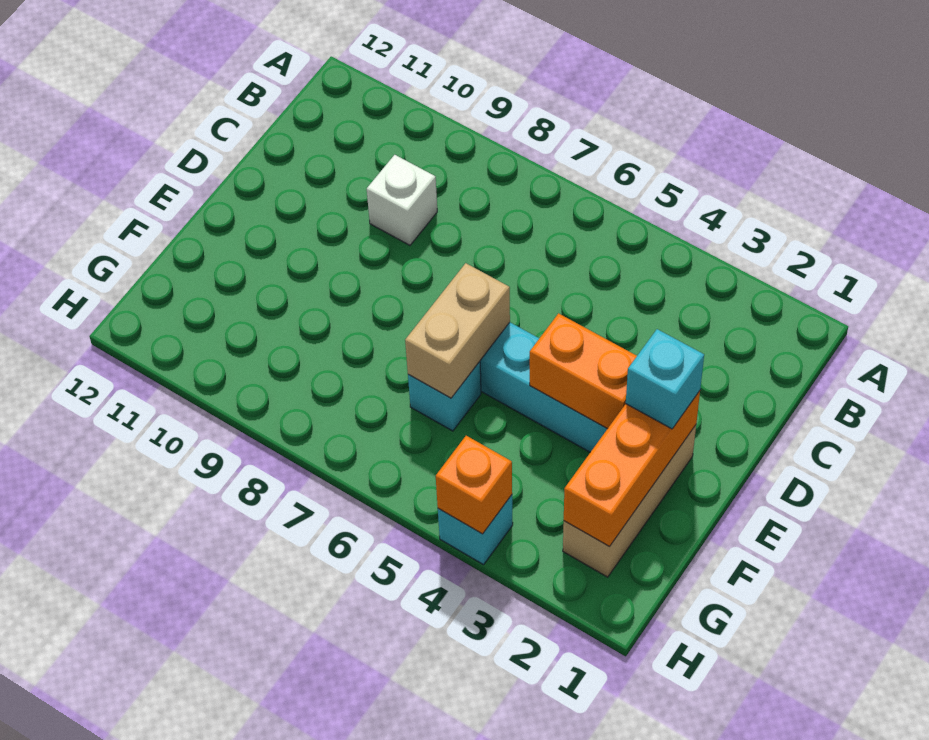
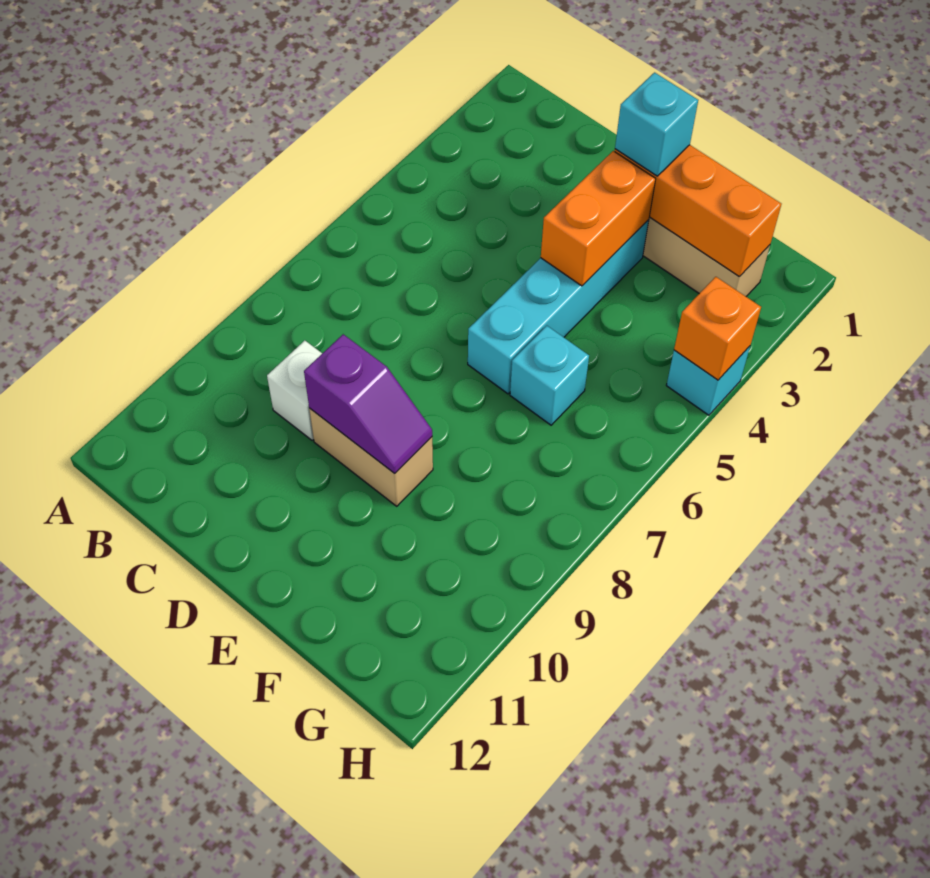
none -> purple slope D9:E9 level 2 top D
tan brick E6:F6 level 2 -> tan brick D9:E9 level 1

